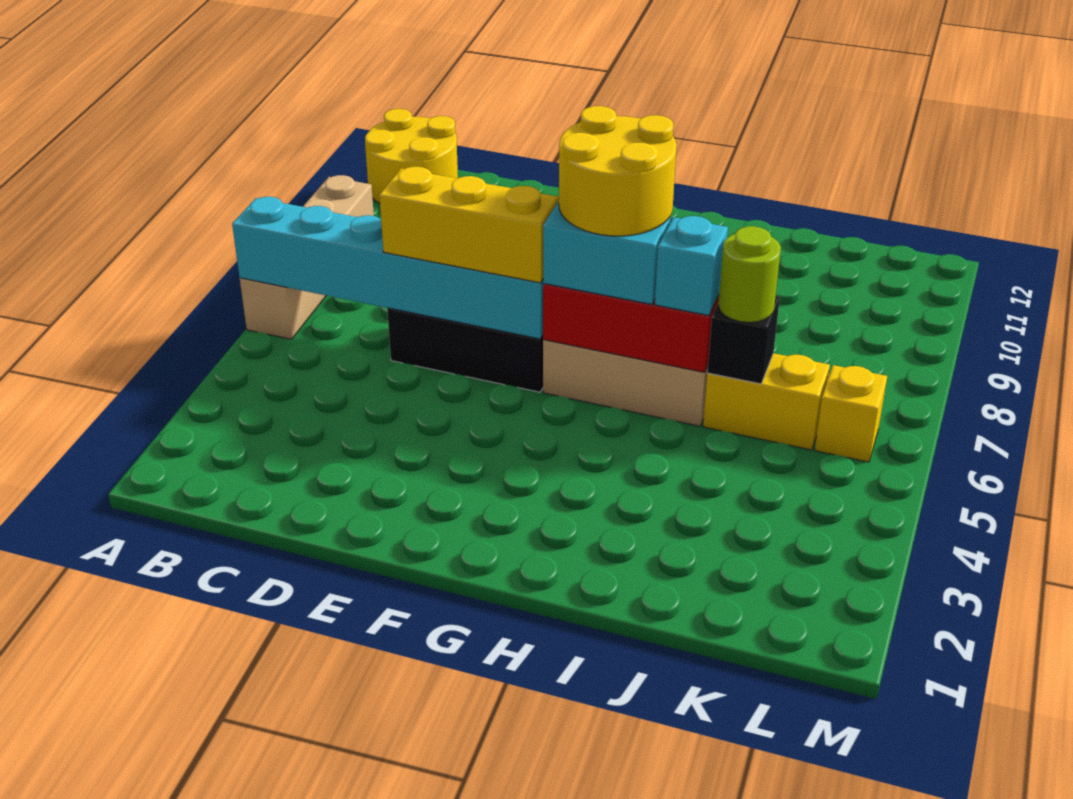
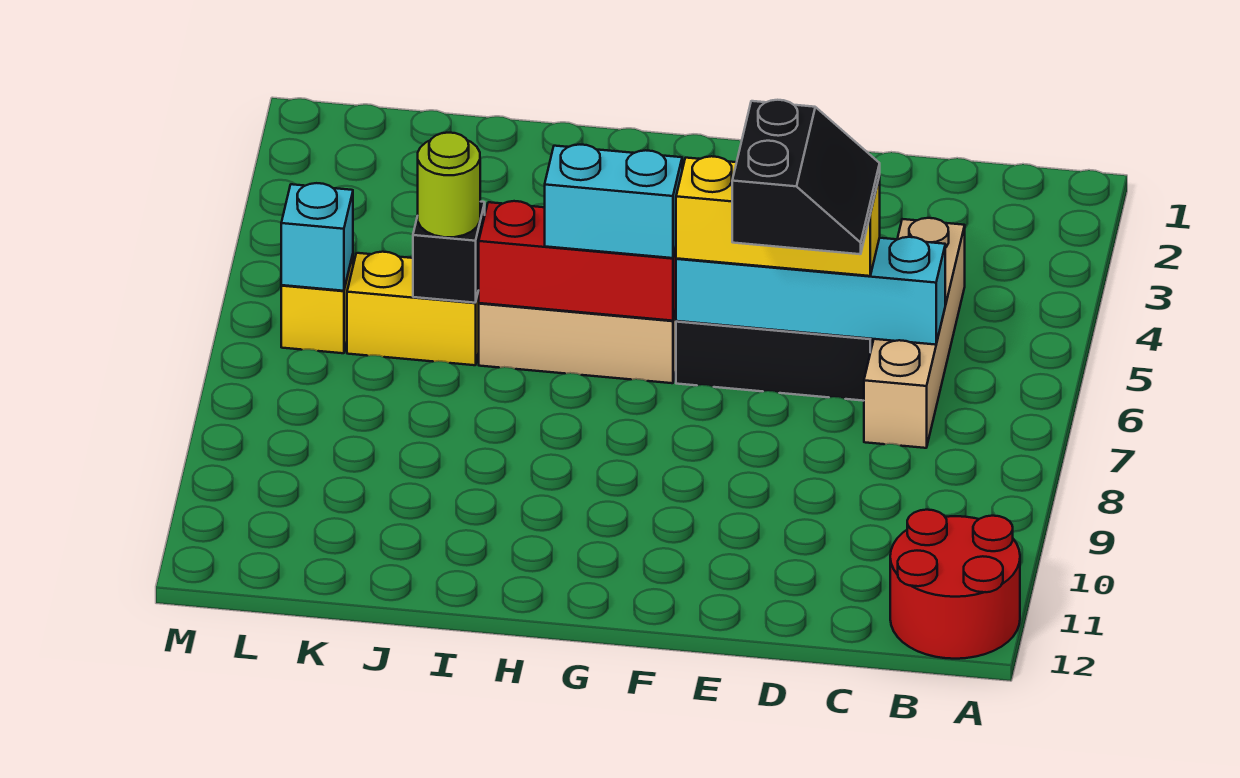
tan brick A6:A9 level 1 -> tan brick C4:C7 level 1
cyan brick A6:F6 level 2 -> cyan brick C6:F6 level 2
yellow round brick A11:B12 level 1 -> red round brick A11:B12 level 1
none -> black slope D6:E7 level 4 top E
yellow round brick G6:H7 level 4 -> none
cyan brick I6 level 3 -> cyan brick L6 level 2

